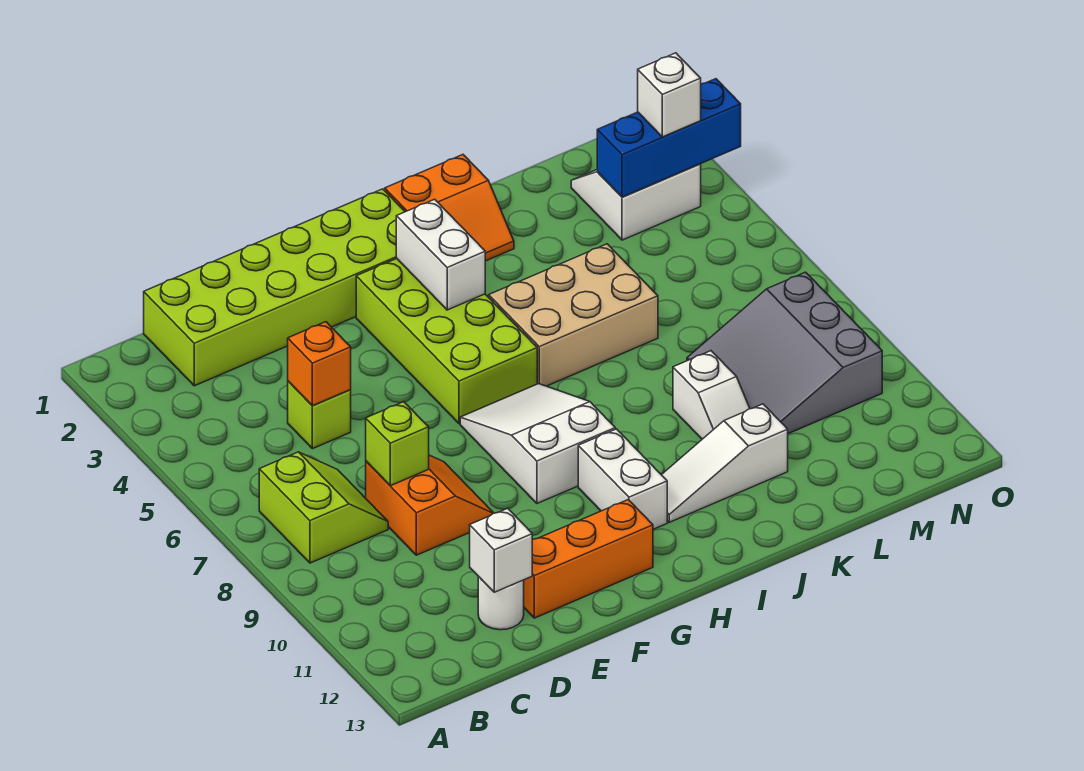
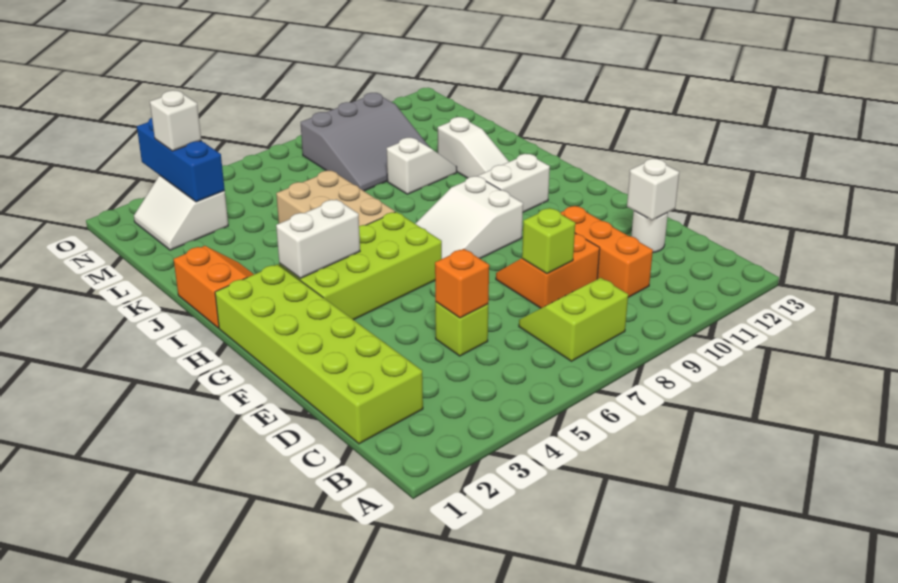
orange brick E12:G12 level 1 -> orange brick C10:E10 level 1

